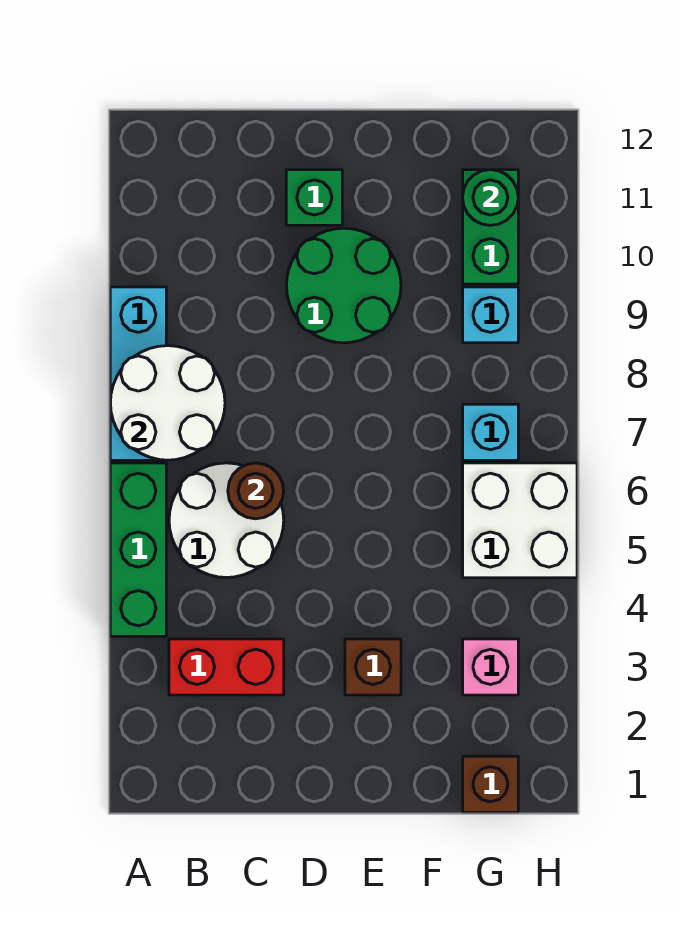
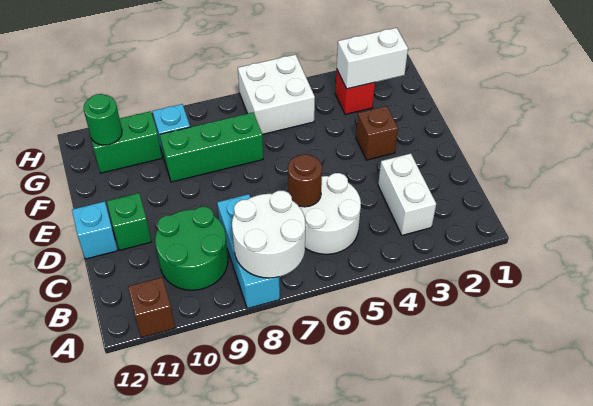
green brick A4:A6 level 1 -> green brick F7:F9 level 1
cyan brick A7:A9 level 1 -> cyan brick A8:C8 level 1
red brick B3:C3 level 1 -> white brick B3:C3 level 1
green round brick D9:E10 level 1 -> green round brick B9:C10 level 1
brown brick G1 level 1 -> brown brick A11 level 1
none -> white brick G2:G3 level 2
pink brick G3 level 1 -> red brick G3 level 1
cyan brick G7 level 1 -> cyan brick D12 level 1

